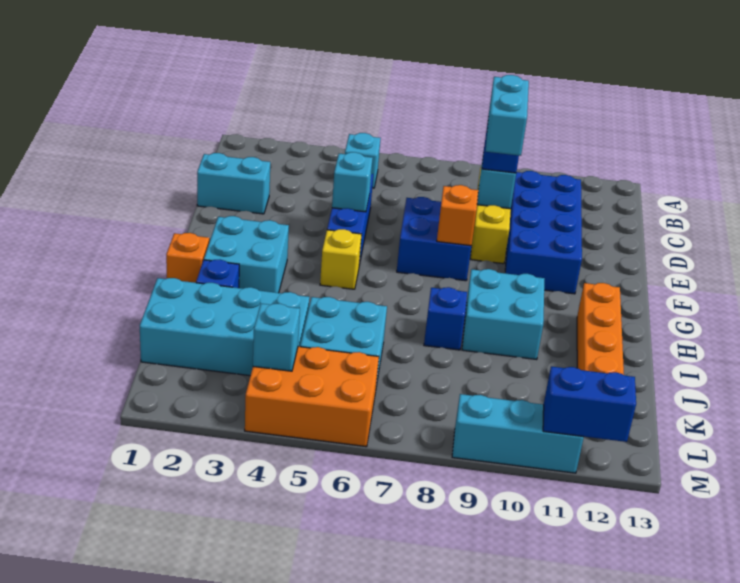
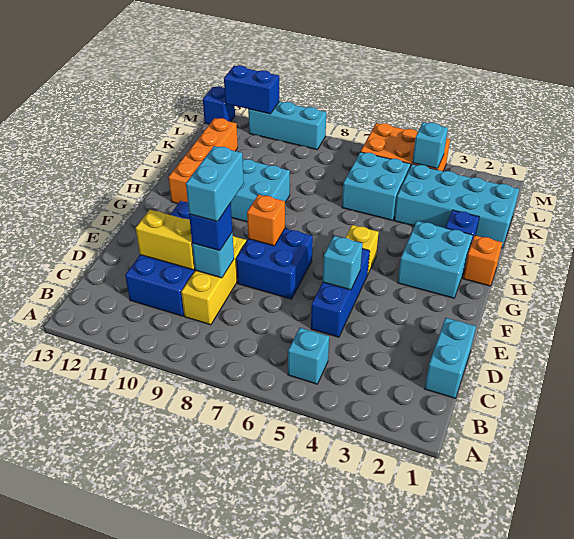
cyan brick D1:D2 level 1 -> cyan brick C1:D1 level 1
none -> yellow brick D10:D11 level 2
blue brick I8 level 1 -> blue brick M13 level 1

